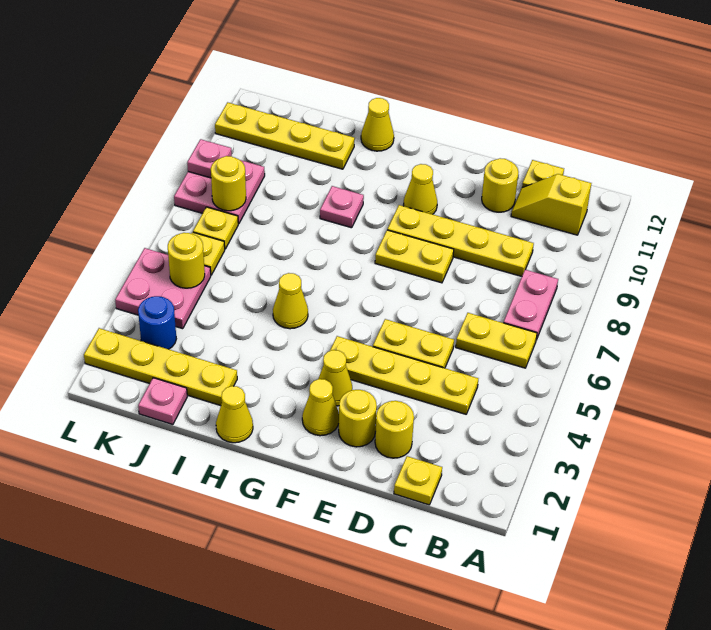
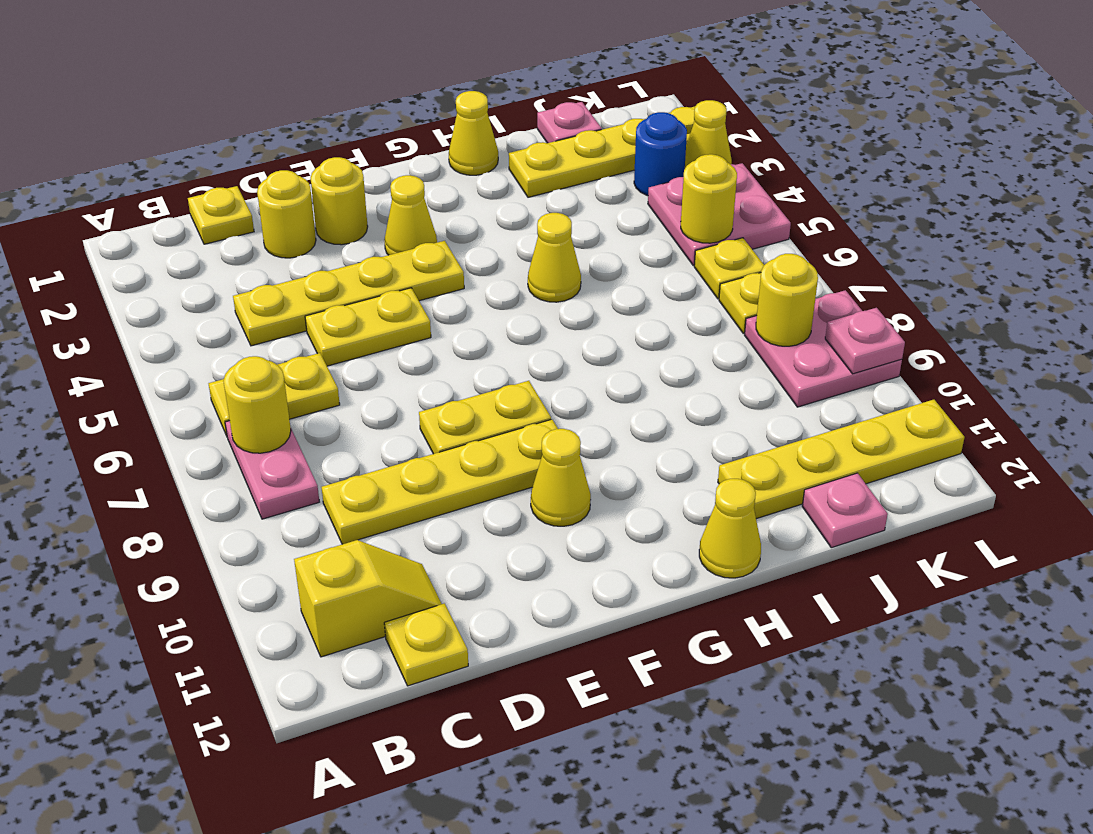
yellow round brick D11 level 1 -> yellow round brick B7 level 2
yellow cone F2 level 1 -> yellow cone L3 level 1
pink plate H9 level 1 -> pink plate J12 level 1

